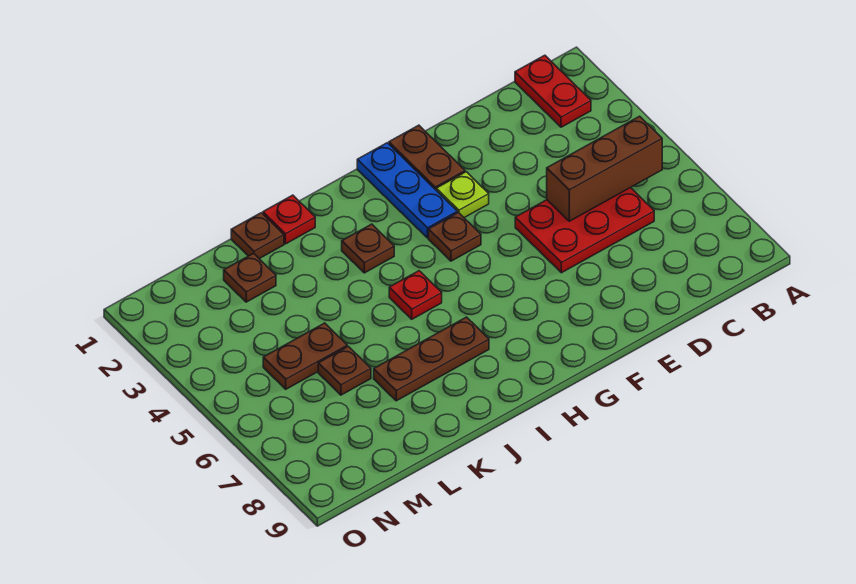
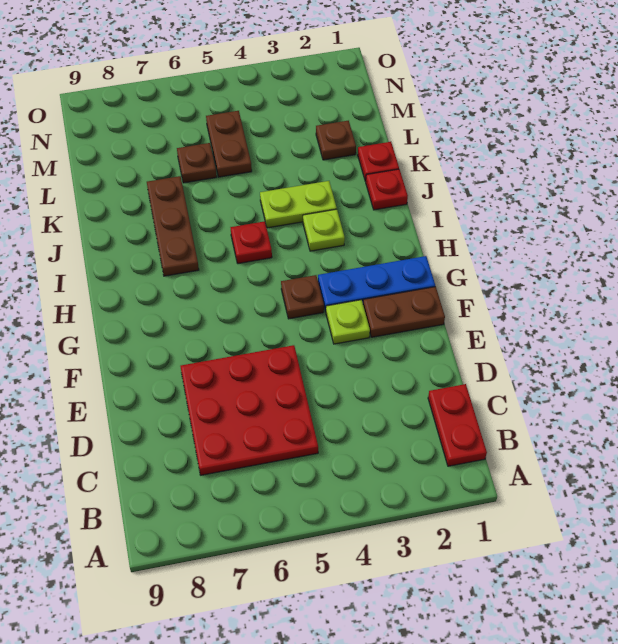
red plate B1:B2 level 1 -> red plate B1:C1 level 1
brown brick B5:D5 level 2 -> none
red plate C5:E6 level 1 -> red plate C5:E7 level 1
brown plate I3 level 1 -> lime plate I3 level 1
none -> lime plate J3:J4 level 1
brown plate K1 level 1 -> red plate K1 level 1

